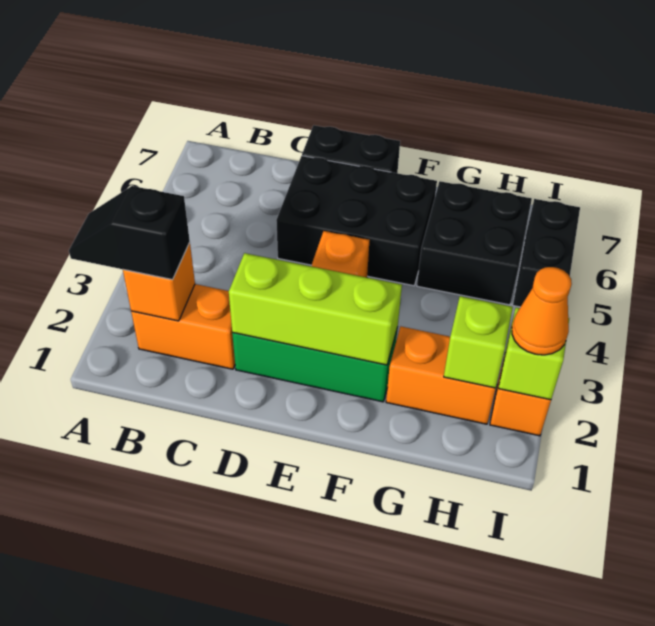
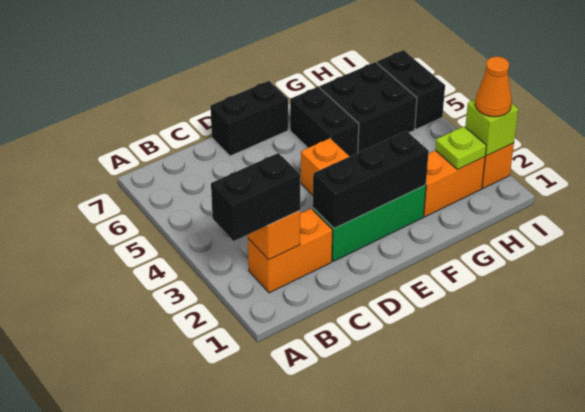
black slope A2:B2 level 3 top B -> black brick A2:B2 level 3
lime brick D2:F2 level 2 -> black brick D2:F2 level 2
black brick D5:F6 level 1 -> black brick F5:F6 level 1
lime brick H2 level 2 -> lime plate H2 level 2

